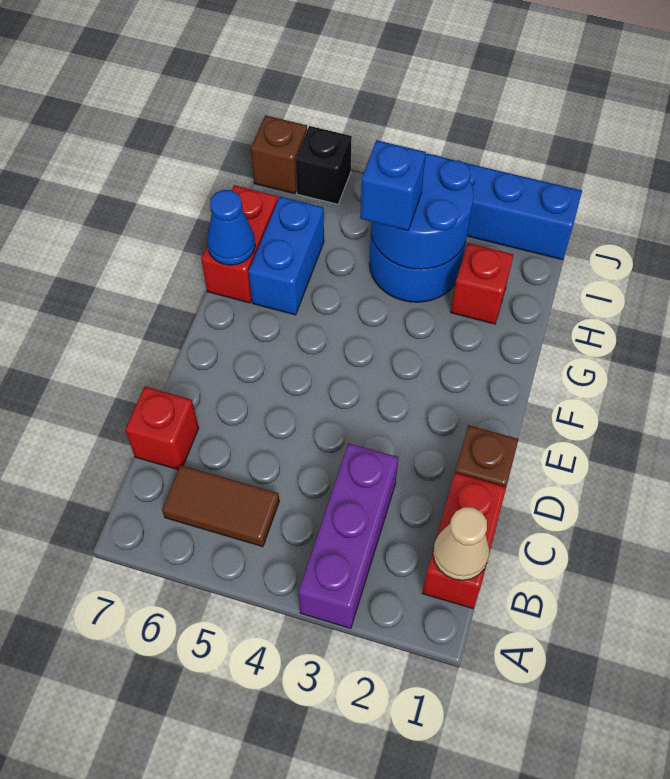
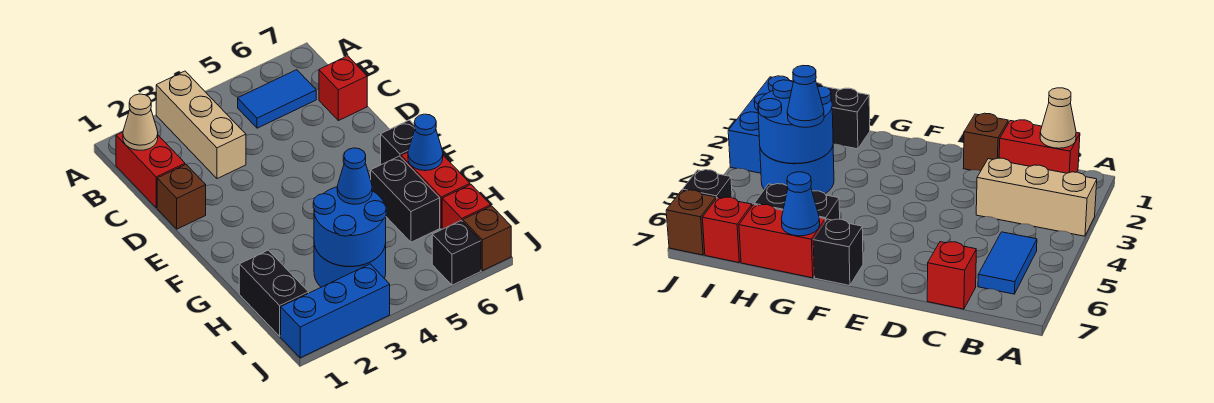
purple brick A3:C3 level 1 -> tan brick A3:C3 level 1
brown tile B5:B6 level 1 -> blue tile B5:B6 level 1
none -> black brick F7 level 1
blue brick G6:H6 level 1 -> black brick G6:H6 level 1
none -> black brick H1:I1 level 1
red brick H2 level 1 -> red brick I7 level 1
blue brick H4 level 3 -> blue cone H4 level 3

